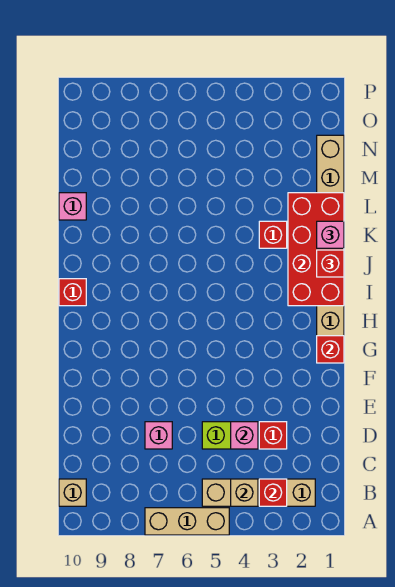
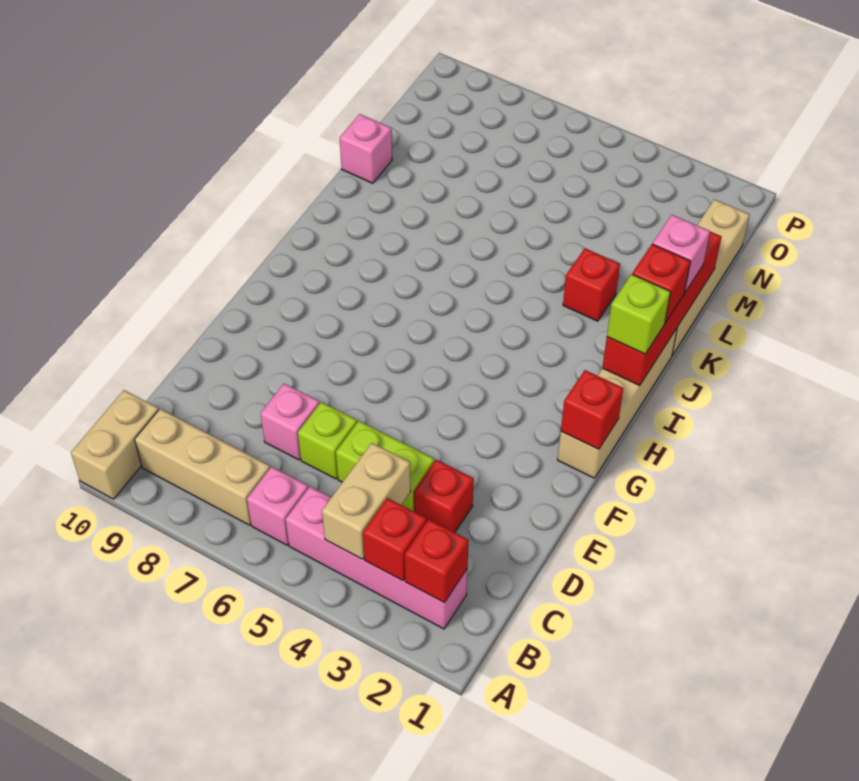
tan brick A5:A7 level 1 -> tan brick B7:B9 level 1
tan brick B2:B5 level 1 -> pink brick B2:B5 level 1
tan brick B4 level 2 -> tan brick B4:C4 level 2
tan brick B10 level 1 -> tan brick A10:B10 level 1
pink brick D4 level 2 -> pink brick B6 level 1
none -> lime brick D6 level 1
red brick I1:L2 level 2 -> red brick I1:L1 level 2
none -> lime brick I1 level 3
red brick I10 level 1 -> red brick B2 level 2

